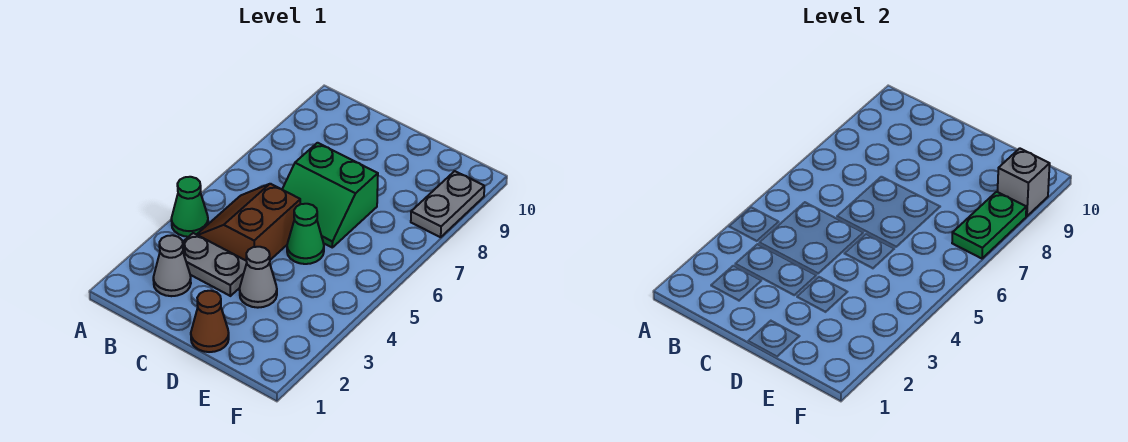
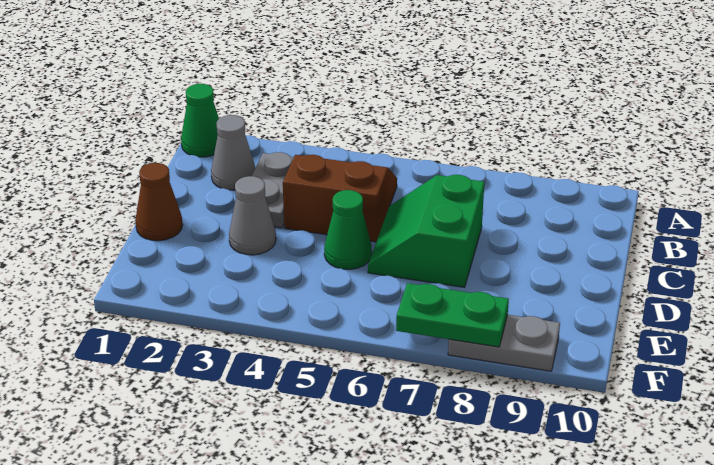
green cone A4 level 1 -> green cone A1 level 1
grey brick F9 level 2 -> none

